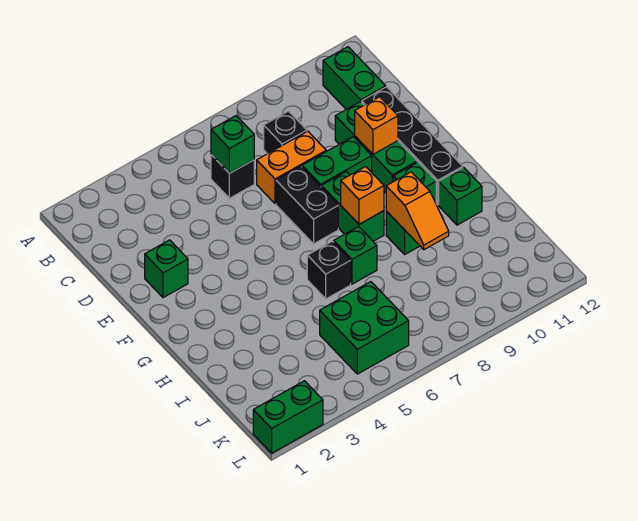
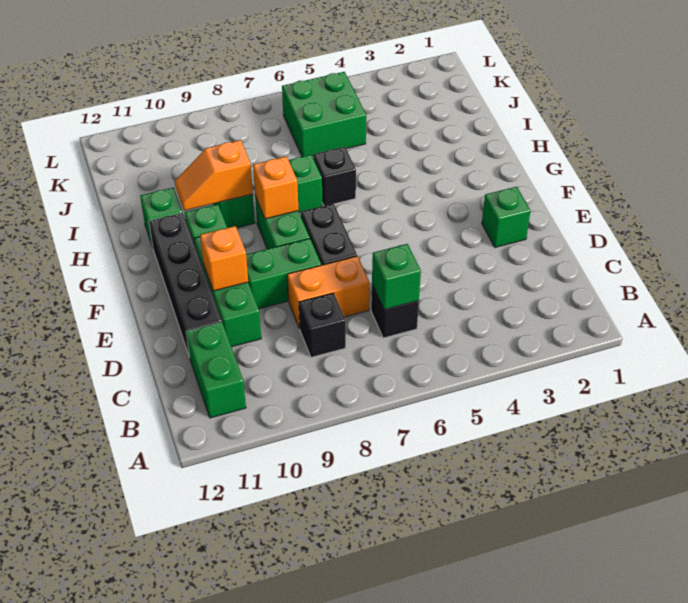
orange slope H9:I9 level 2 top H -> orange slope H9:H10 level 2 top 9
green brick L1:L2 level 1 -> none

